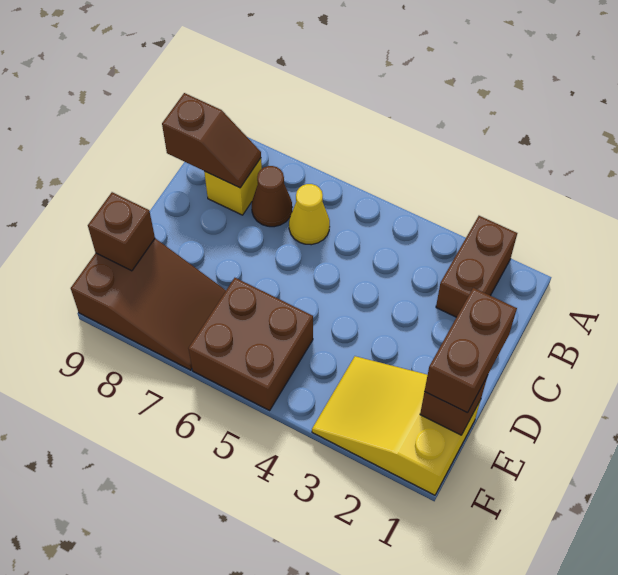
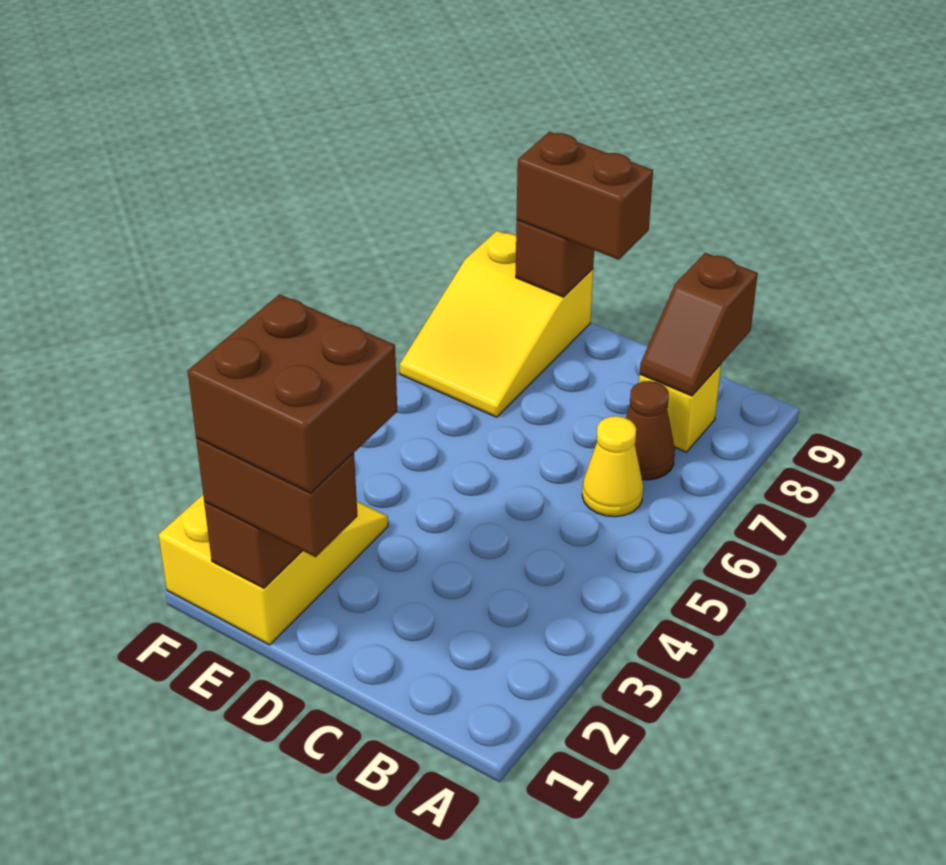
brown brick A2:B2 level 1 -> brown brick D9:E9 level 3
brown brick E5:F6 level 1 -> brown brick D1:E2 level 4
brown slope E7:F9 level 1 top 9 -> yellow slope E7:F9 level 1 top 9

